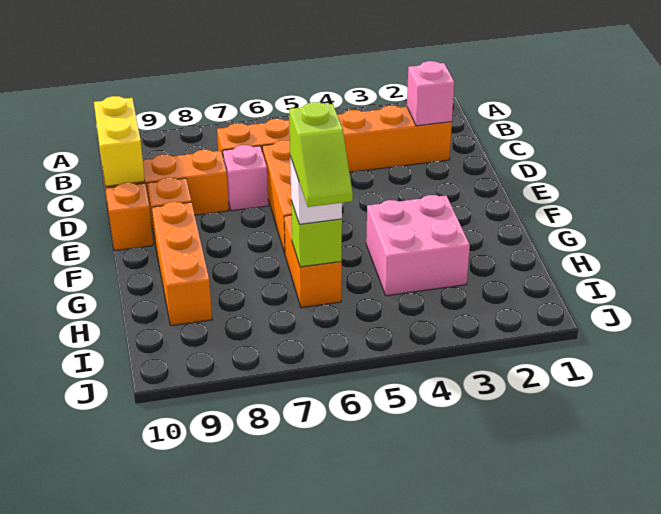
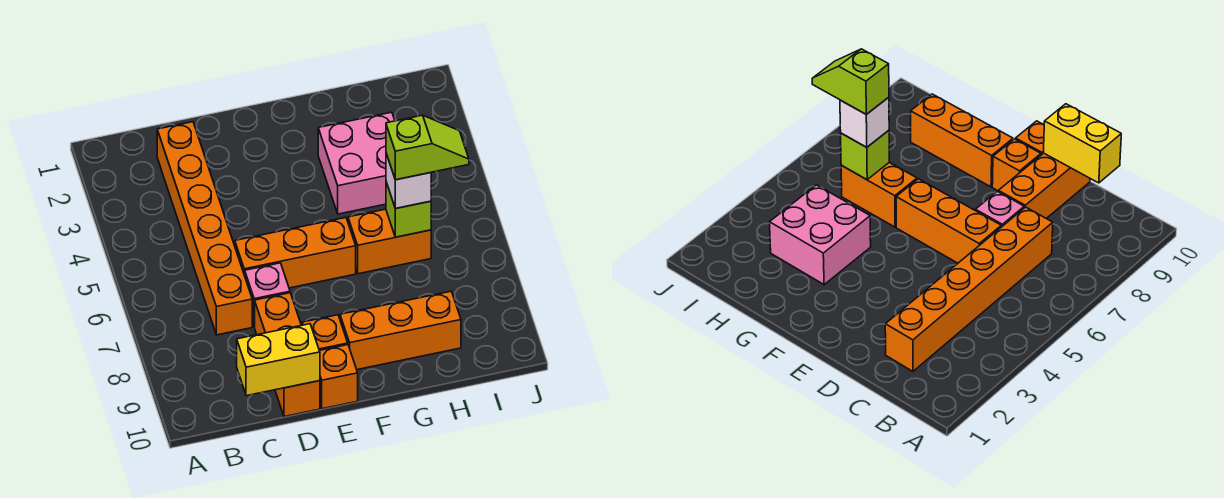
pink brick C2 level 2 -> none

